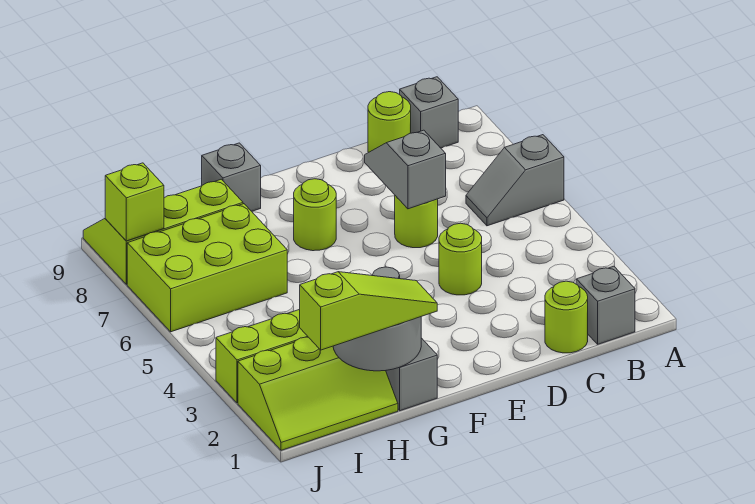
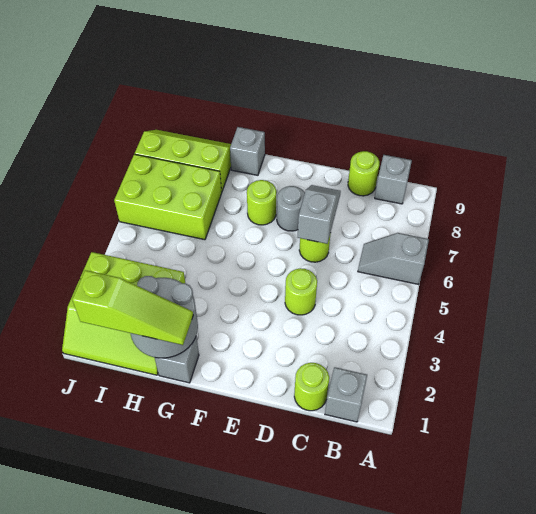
none -> grey round brick E7 level 1
lime brick J8 level 2 -> none

